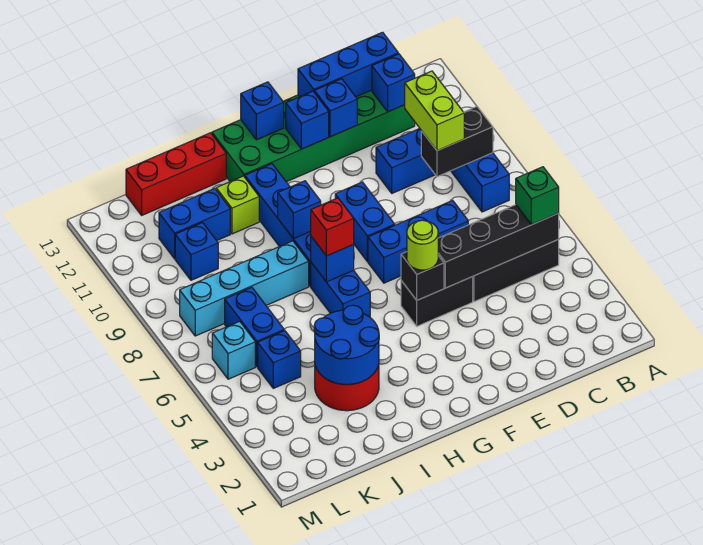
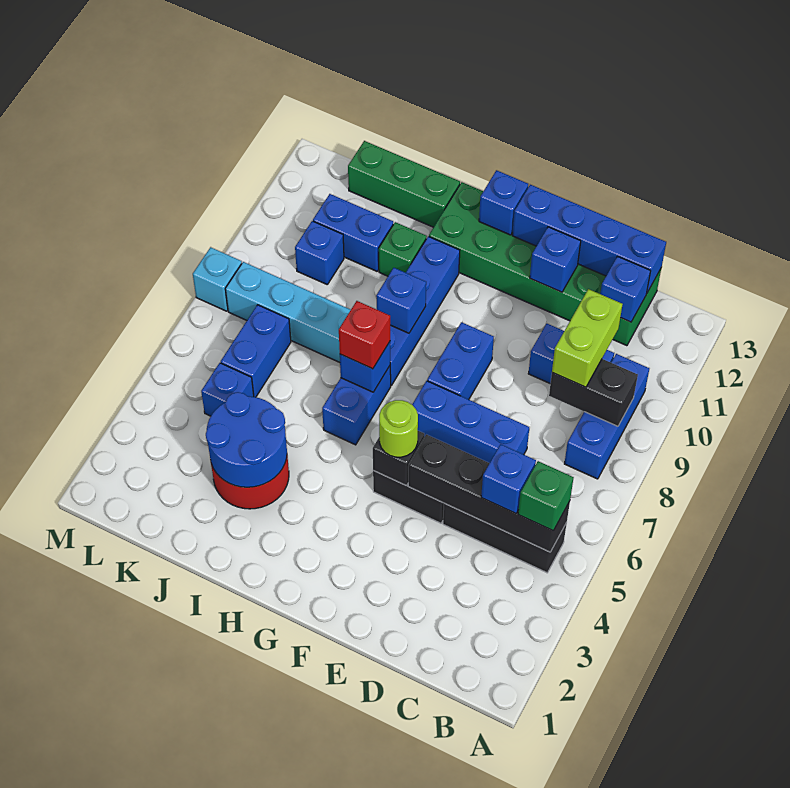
blue brick C13:E13 level 2 -> blue brick C13:F13 level 2
blue brick F12 level 2 -> blue brick C5 level 3
lime brick I11 level 1 -> green brick I11 level 1
red brick I13:K13 level 1 -> green brick I13:K13 level 1
cyan brick L6 level 1 -> cyan brick M8 level 1

